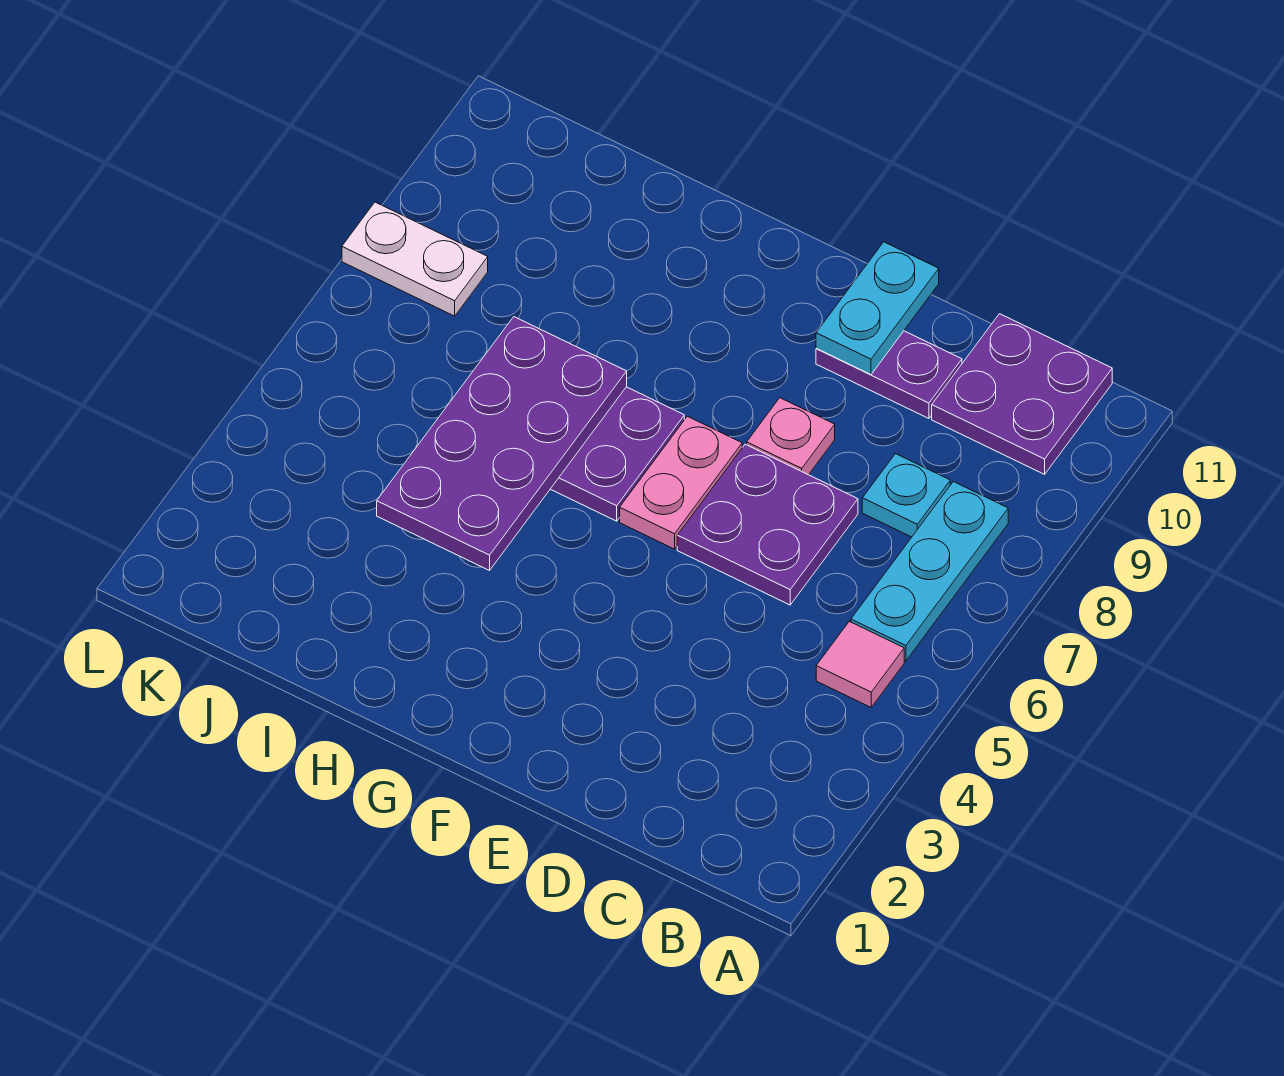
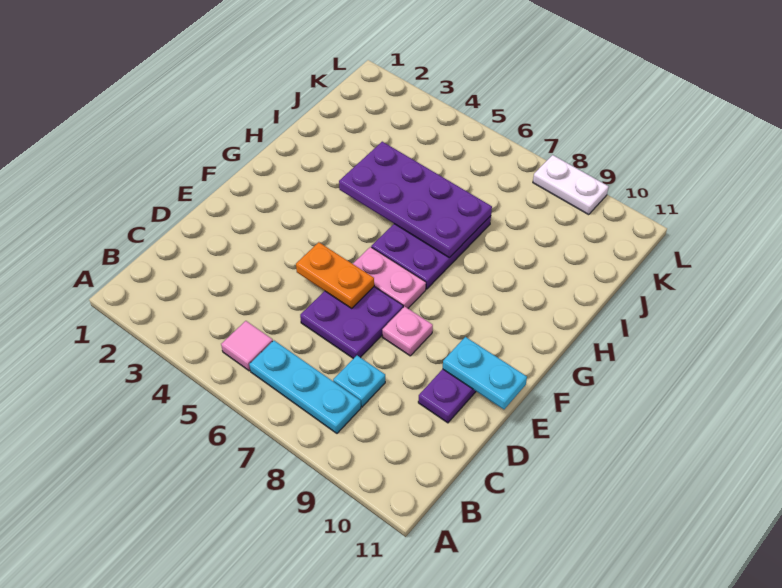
purple plate B10:C11 level 1 -> none
none -> orange plate E5:E6 level 2
white plate K8:L8 level 1 -> white plate L8:L9 level 1

